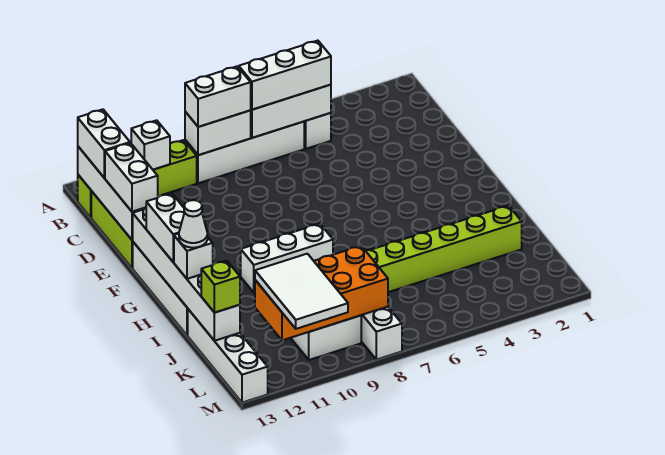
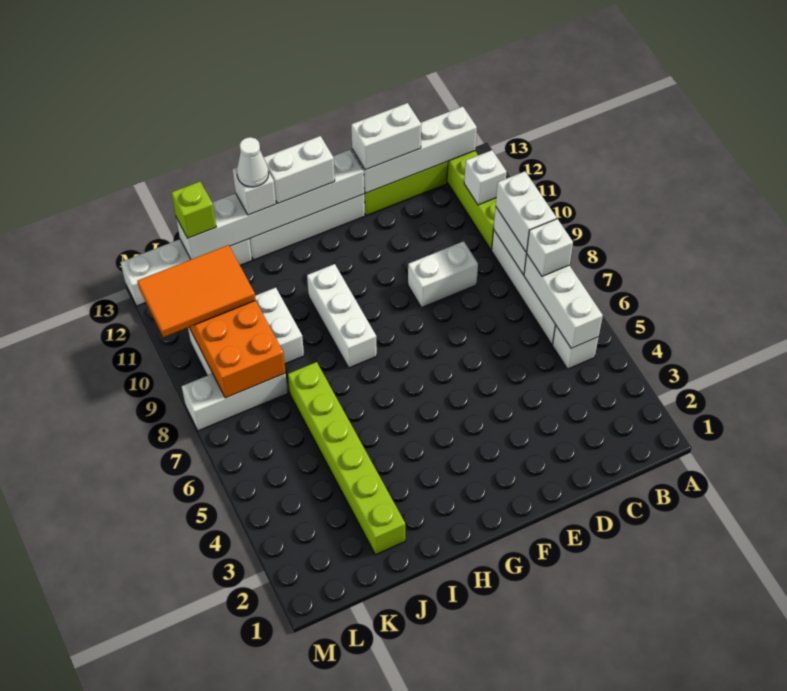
white brick B5:B7 level 3 -> white brick B7 level 3
white brick B13:C13 level 3 -> white brick D9:E9 level 1
white tile K10:M11 level 3 -> orange tile K10:M11 level 3

